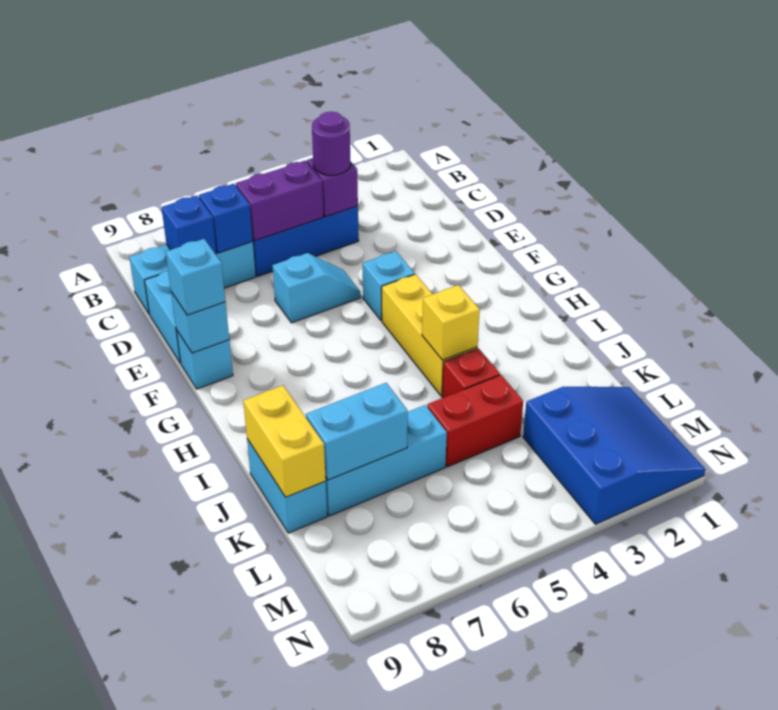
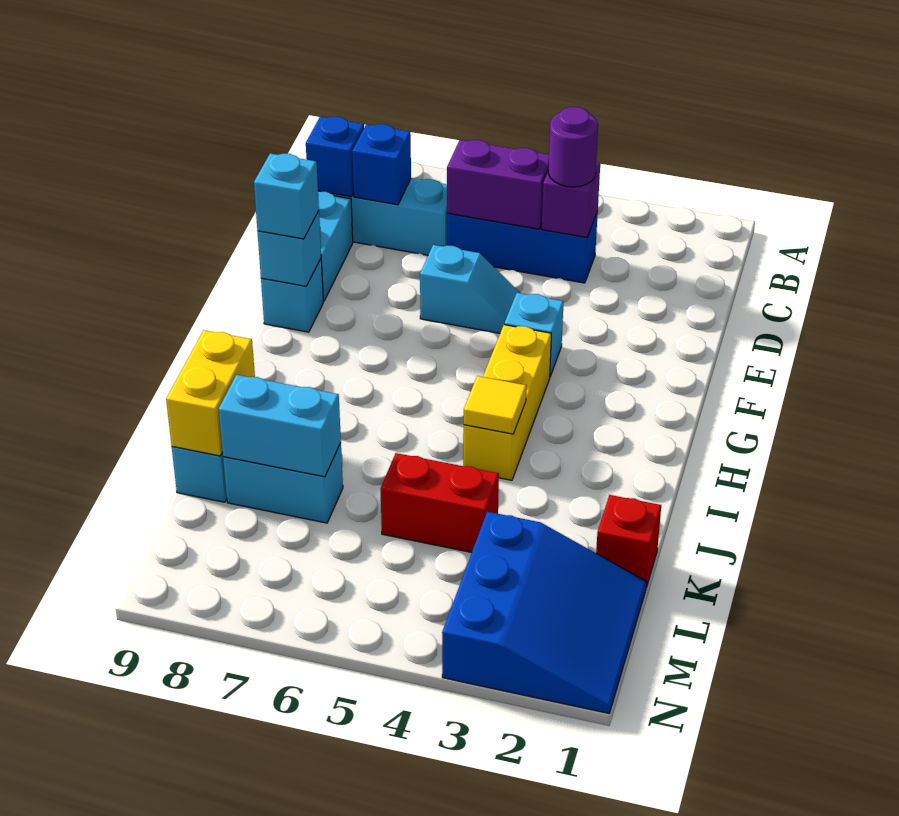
blue brick C7 level 2 -> blue brick C9 level 2
yellow brick I4 level 2 -> yellow tile I4 level 2
red brick J4 level 1 -> red brick K1 level 1
cyan brick K6:K8 level 1 -> cyan brick K7:K8 level 1

